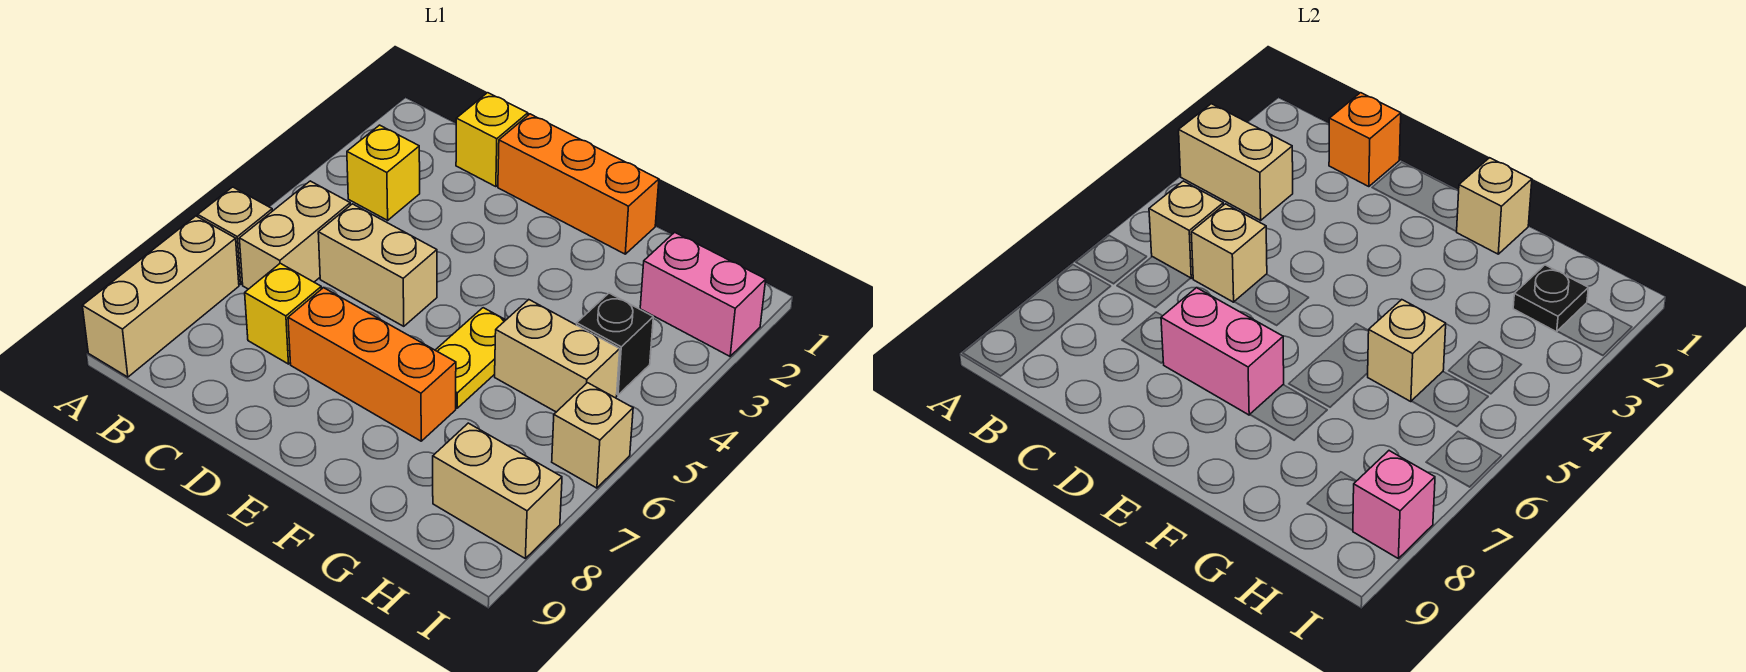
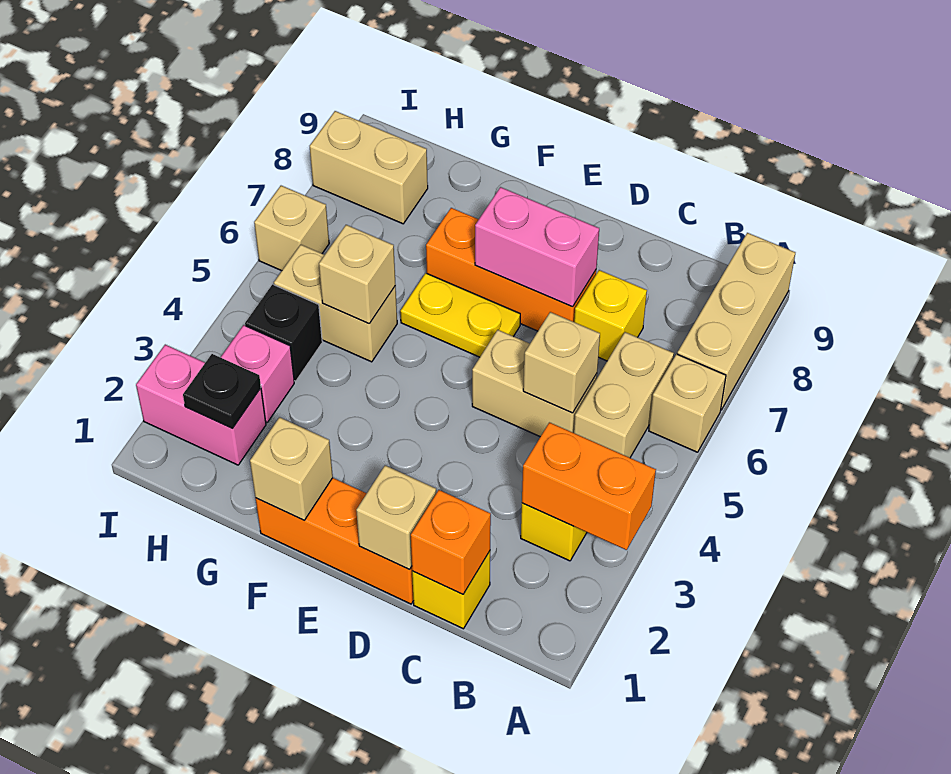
tan brick A3:B3 level 2 -> orange brick A3:B3 level 2
tan brick B5 level 2 -> tan brick D1 level 2
yellow plate F5:F6 level 1 -> yellow plate E6:F6 level 1
pink brick I8 level 2 -> pink brick H3 level 1

